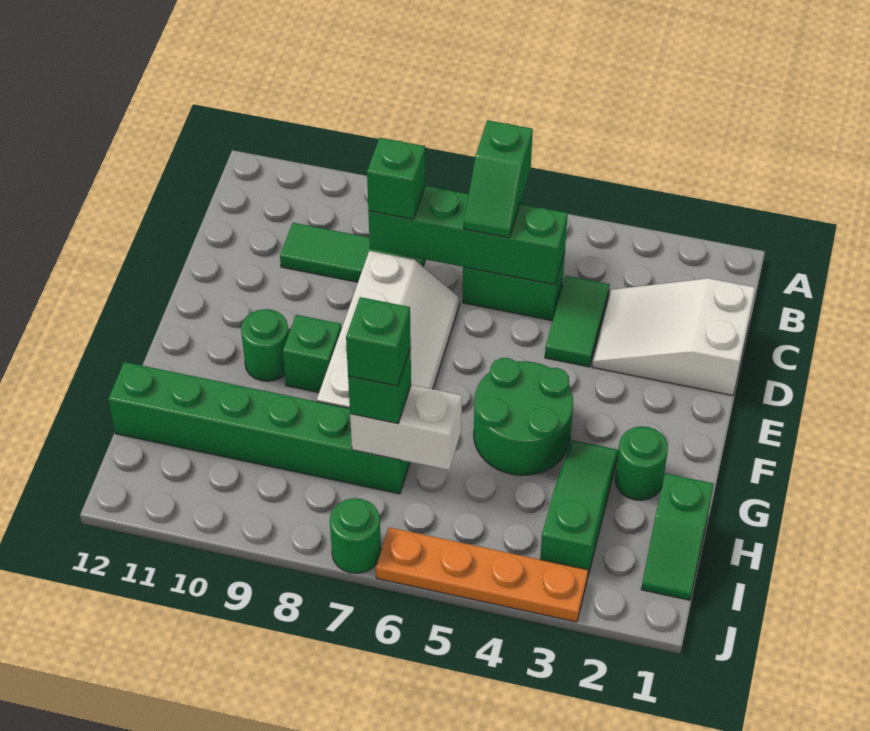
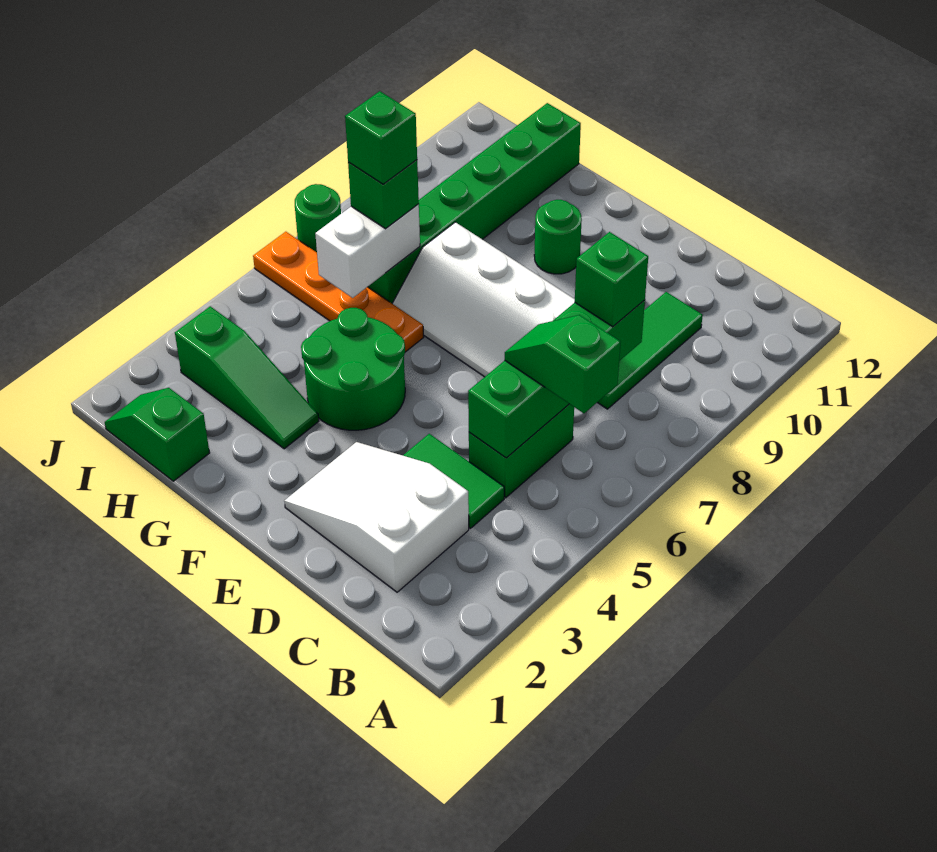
white slope C1:D3 level 1 top 1 -> white slope C2:E3 level 1 top C
green brick F9 level 1 -> none
green round brick G2 level 1 -> none
orange plate J3:J6 level 1 -> orange plate G6:J6 level 1

